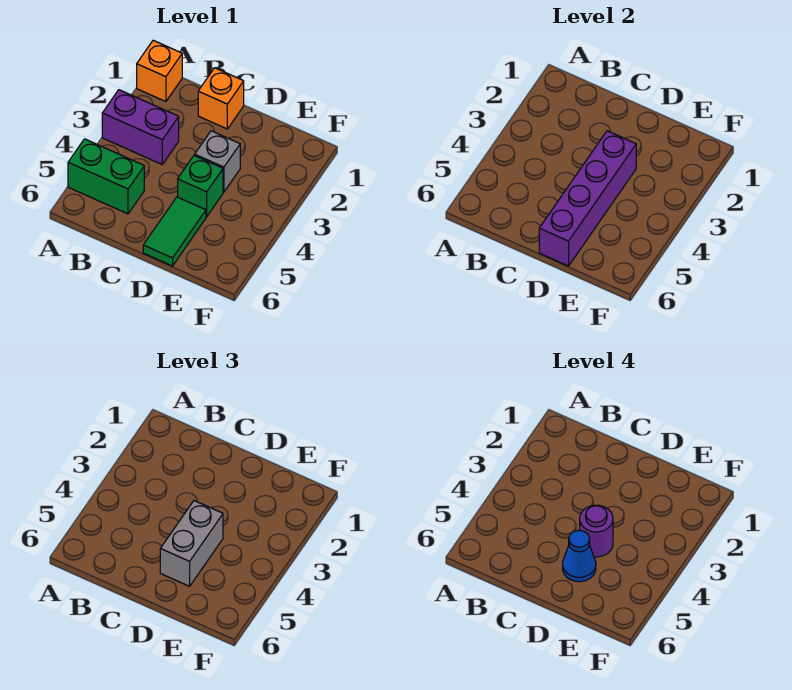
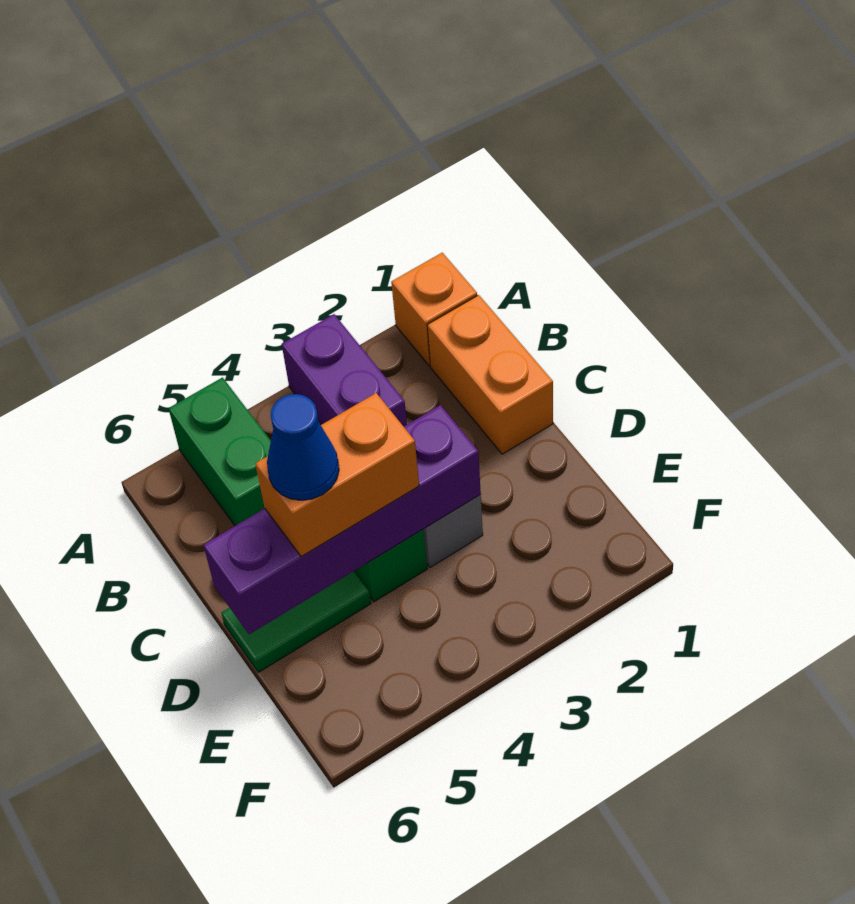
orange brick C1 level 1 -> orange brick B1:C1 level 1
grey brick D4:D5 level 3 -> orange brick D4:D5 level 3
purple round brick D4 level 4 -> none

